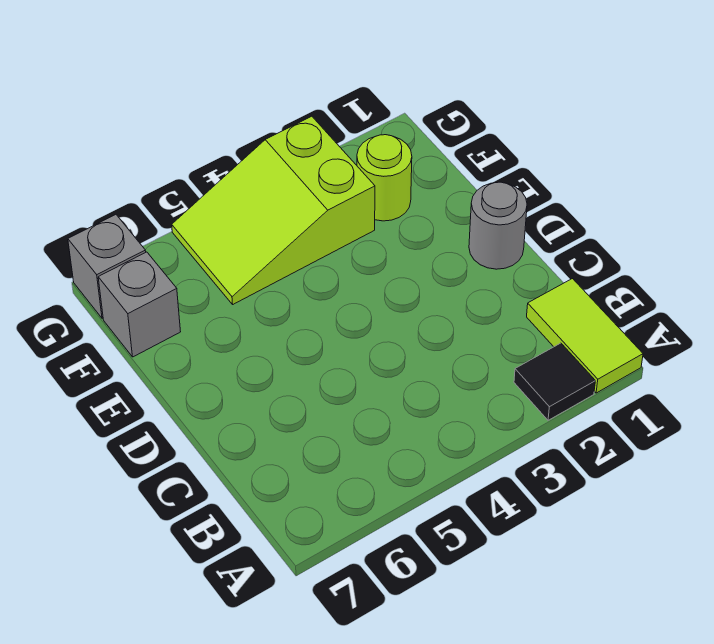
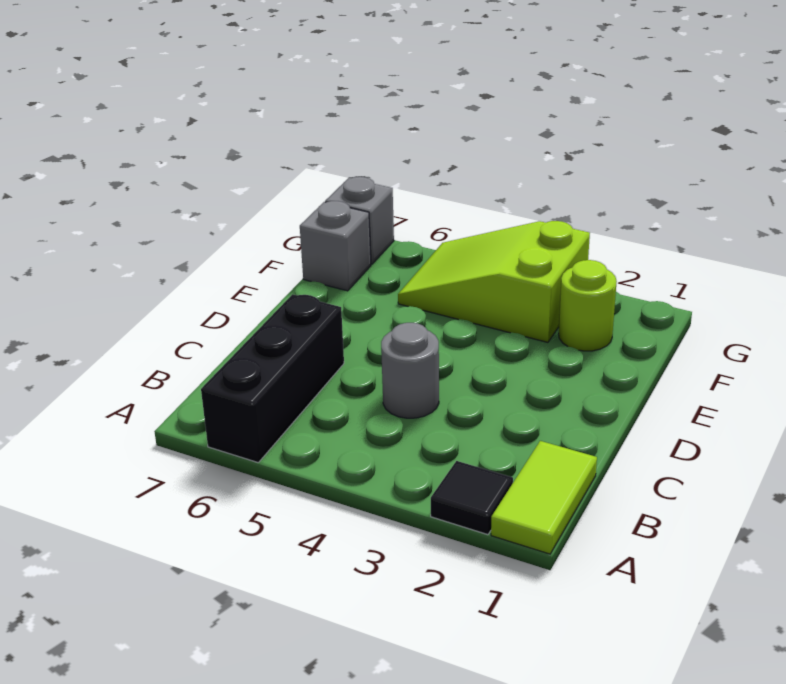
none -> black brick A6:C6 level 1
grey round brick D1 level 1 -> grey round brick C4 level 1

